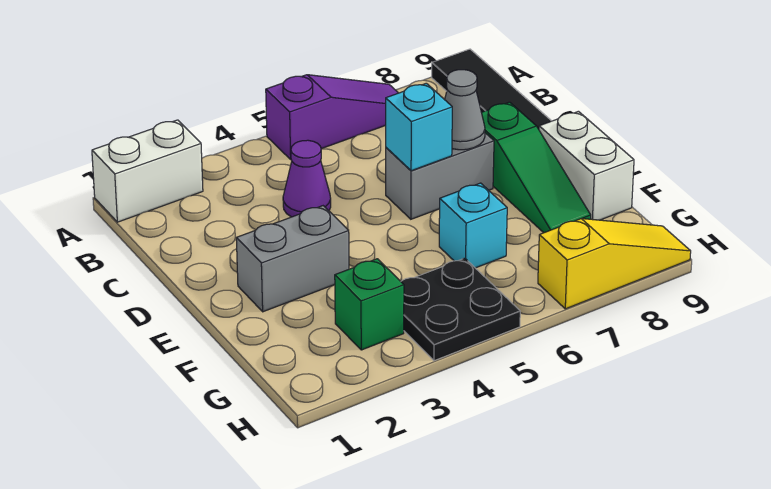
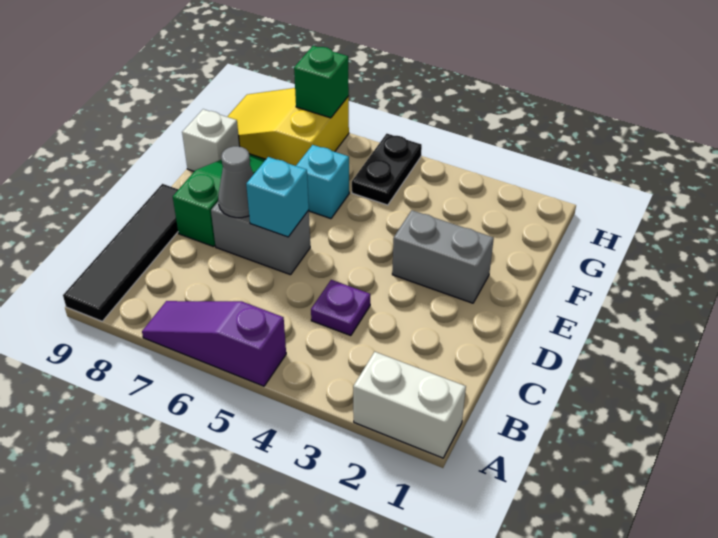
purple cone C4 level 1 -> purple plate C4 level 1
white brick E9:F9 level 1 -> white brick F9 level 1
green brick G3 level 1 -> green brick H7 level 2
black plate G4:H5 level 1 -> black plate G5:H5 level 1
yellow slope H7:H9 level 1 top 7 -> yellow slope G7:H9 level 1 top 7

